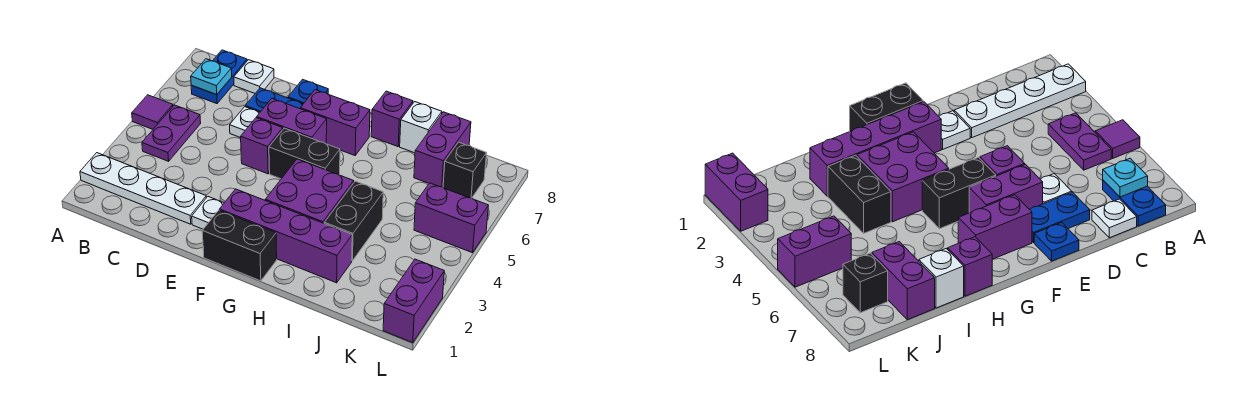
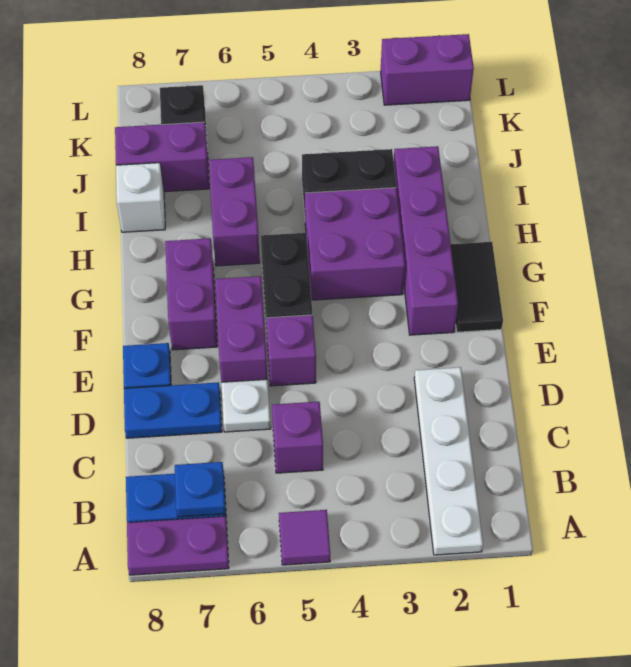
purple plate B4:B5 level 1 -> purple plate A7:A8 level 1
cyan plate B7 level 2 -> blue plate B7 level 2
white plate C8 level 1 -> none
blue plate D7:E7 level 1 -> blue plate D7:D8 level 1
white plate E2 level 1 -> none
black brick F1:G1 level 1 -> black tile F1:G1 level 1
purple brick H8 level 1 -> purple brick C5 level 1
purple brick K5:L5 level 1 -> purple brick H6:I6 level 1

